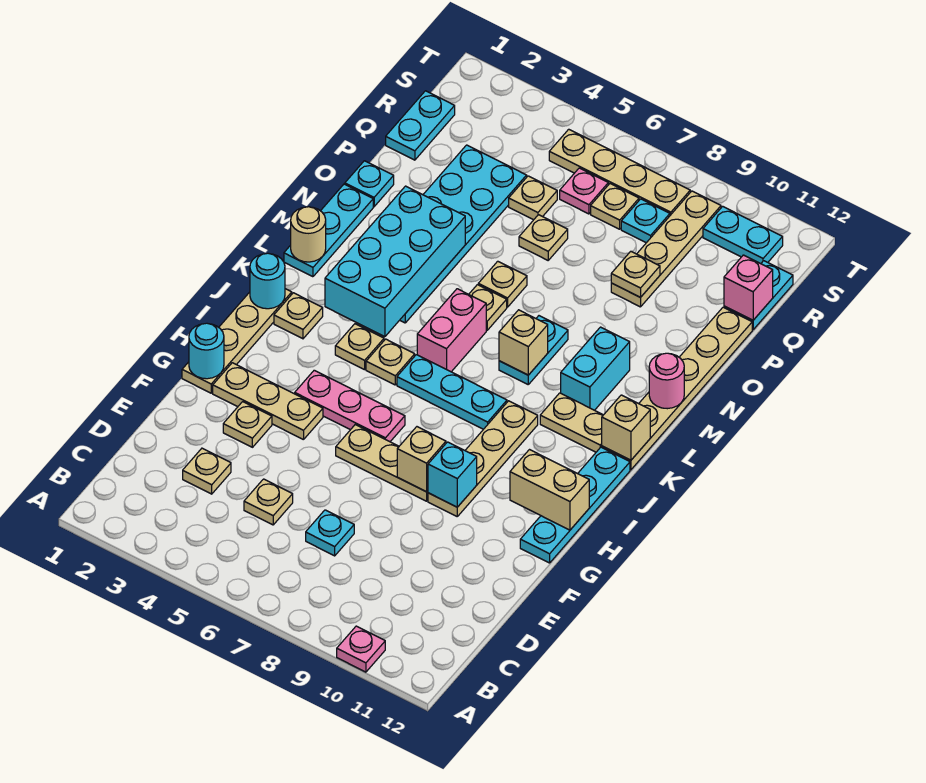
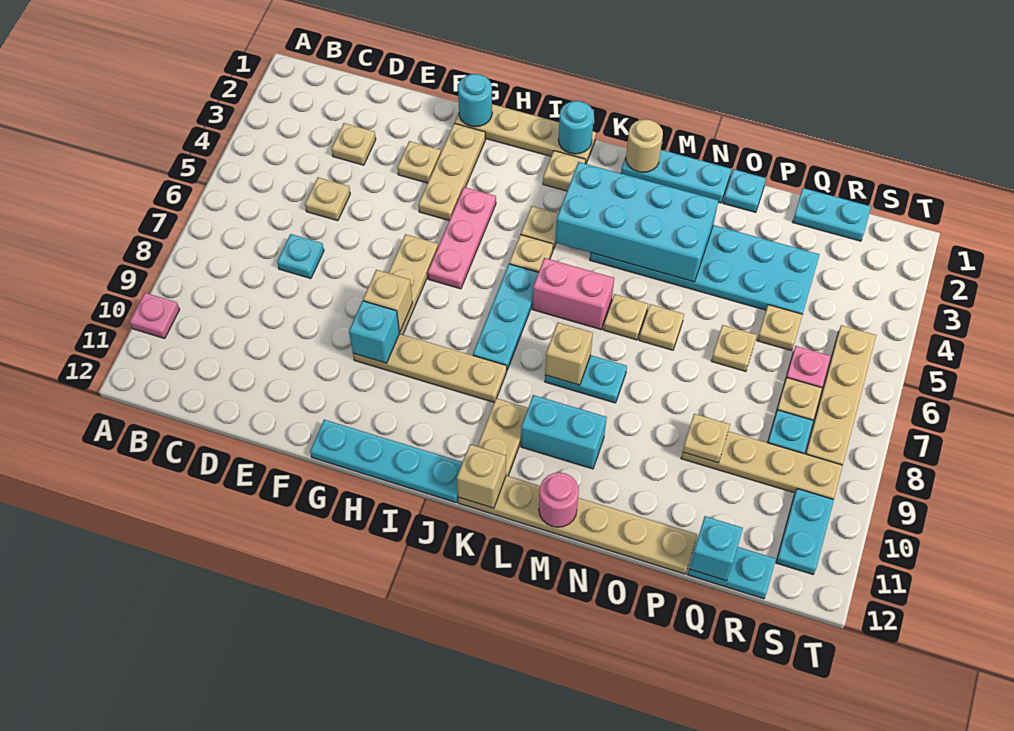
tan brick H11:H12 level 2 -> none
pink brick Q12 level 2 -> cyan brick Q12 level 2

